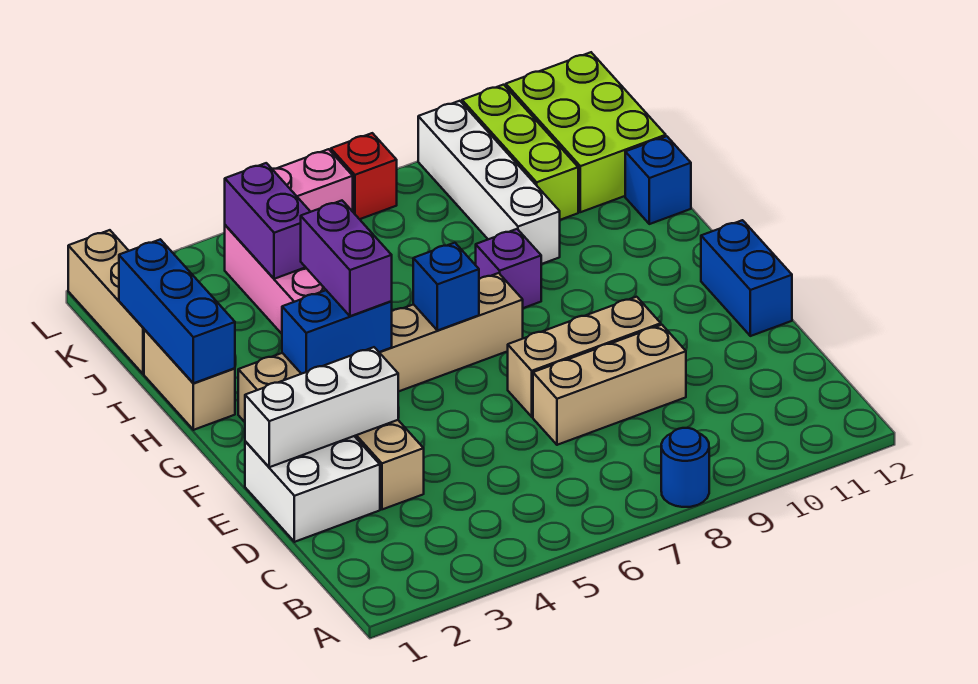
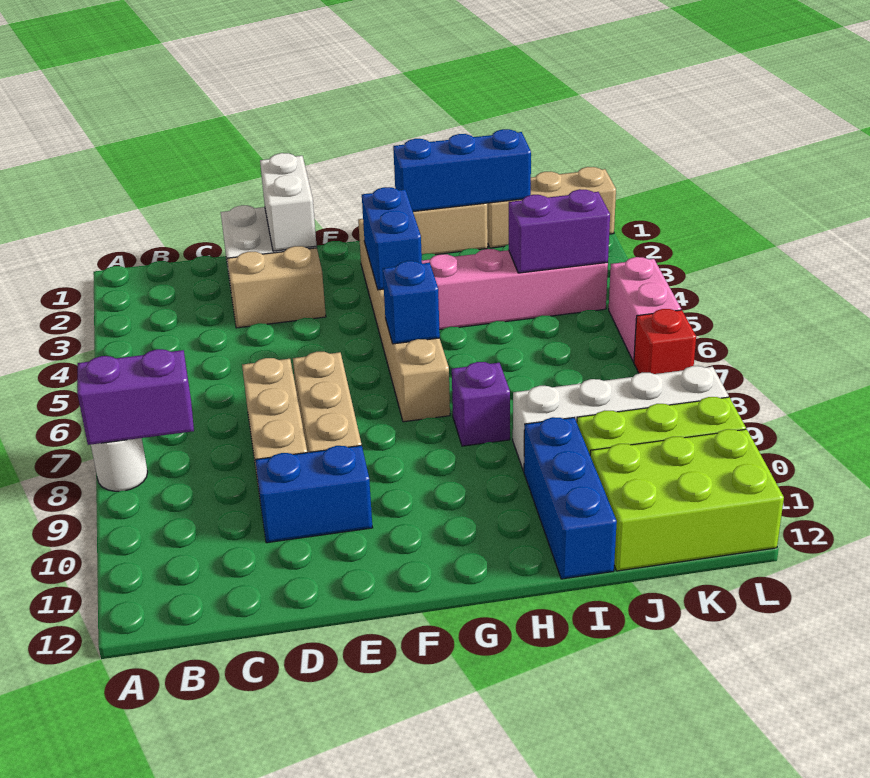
blue round brick A8 level 1 -> white round brick A8 level 1
white brick E1:E3 level 2 -> white brick E1:E2 level 2
blue brick E12:F12 level 1 -> blue brick D10:E10 level 1
purple brick G4:H4 level 3 -> purple brick A8:B8 level 2
blue brick I12 level 1 -> blue brick I10:I12 level 1

